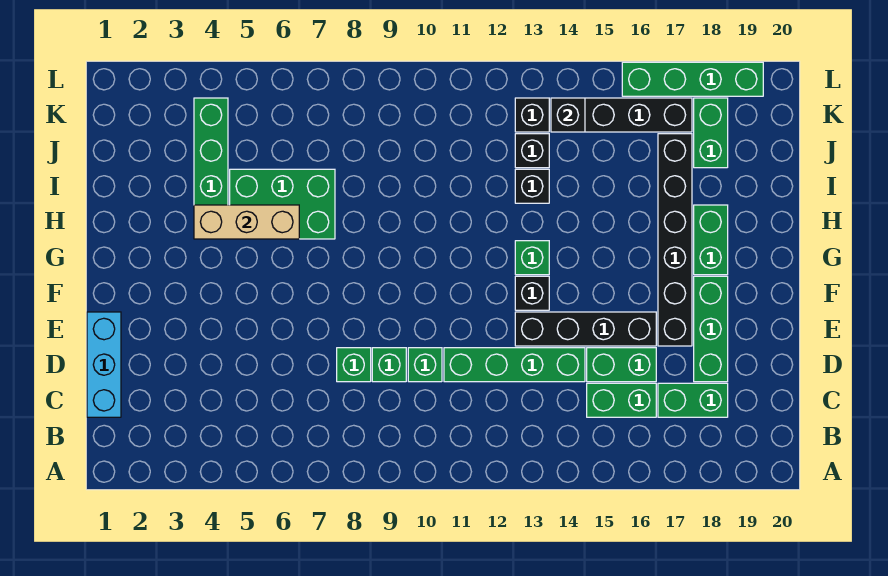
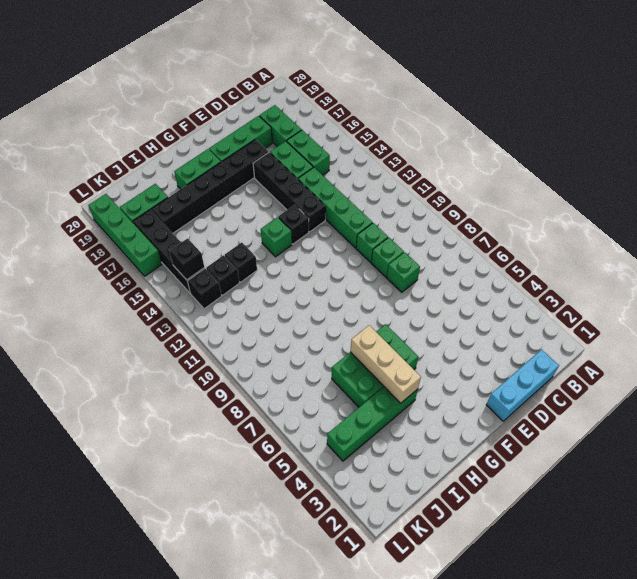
green brick H5:I7 level 1 -> green brick G5:I6 level 1

